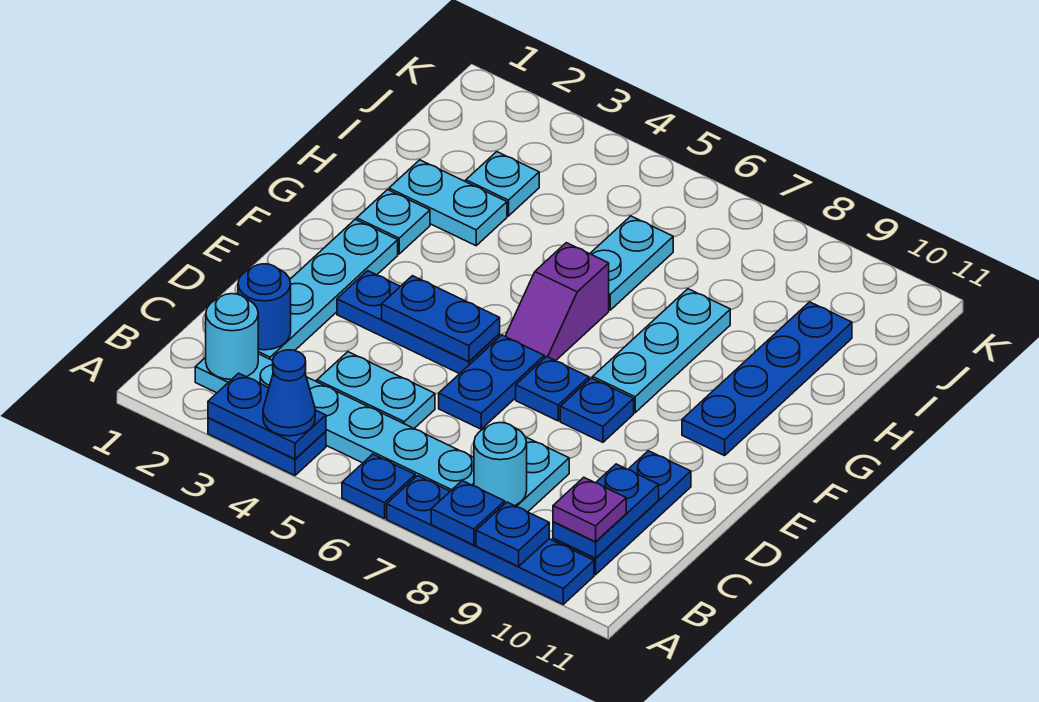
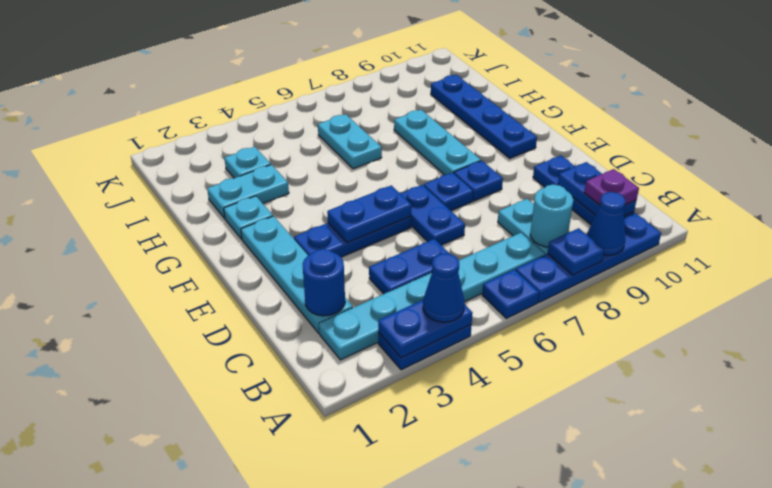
blue plate A9 level 2 -> blue cone A9 level 2
cyan round brick B2 level 2 -> none
cyan plate C4:C5 level 1 -> blue plate C4:C5 level 1
purple slope F6:G6 level 1 top G -> none

